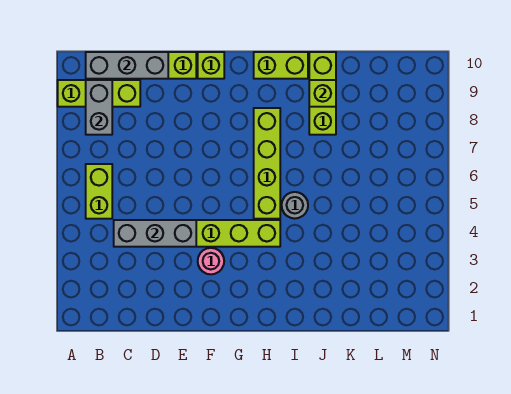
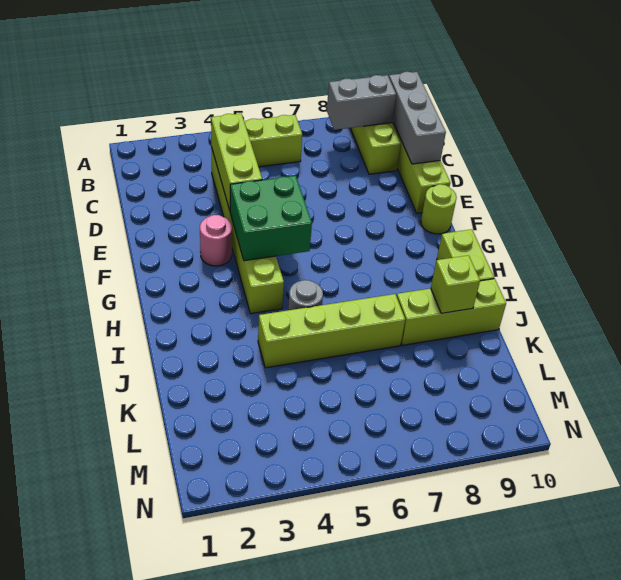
grey brick C4:E4 level 2 -> lime brick C4:E4 level 2
none -> green brick F4:G5 level 2
lime brick F10 level 1 -> lime round brick F10 level 1
lime brick H5:H8 level 1 -> lime brick J4:J7 level 1

